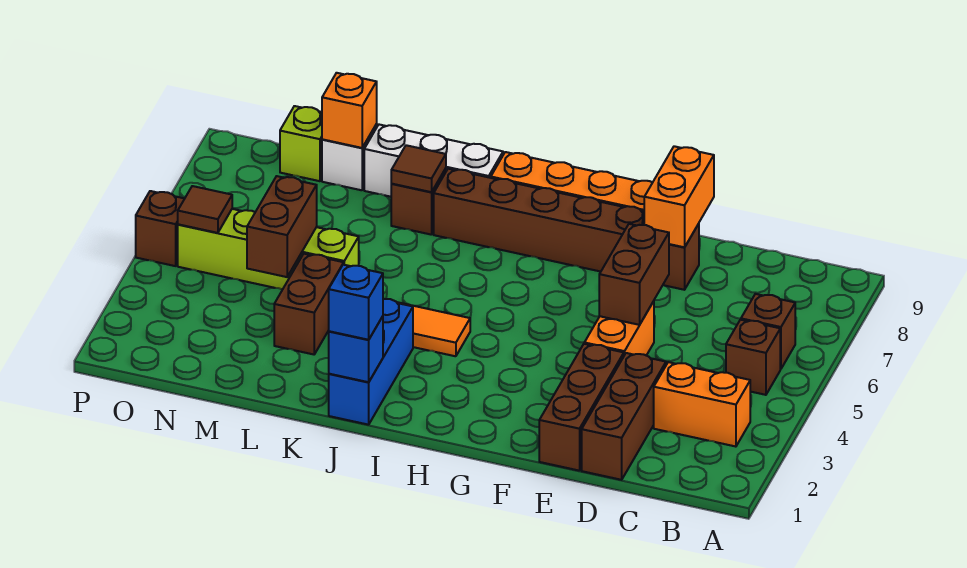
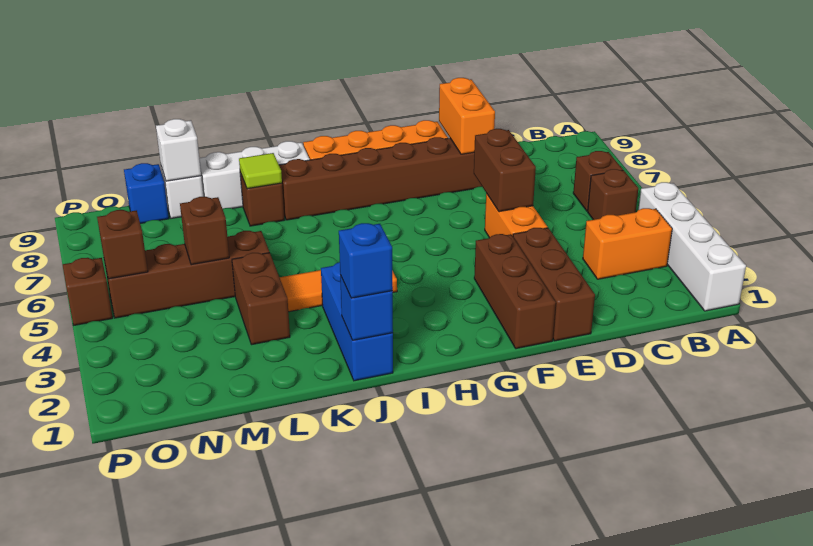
none -> white brick A1:A4 level 1
brown brick D1:D3 level 1 -> brown brick F1:F3 level 1
brown tile K8 level 2 -> lime tile K8 level 2
lime brick L5:O5 level 1 -> brown brick L5:O5 level 1
brown brick M4:M5 level 2 -> brown brick M5 level 2
orange brick M9 level 2 -> white brick M9 level 2
lime brick N9 level 1 -> blue brick N9 level 1
brown tile O5 level 2 -> brown brick O5 level 2

